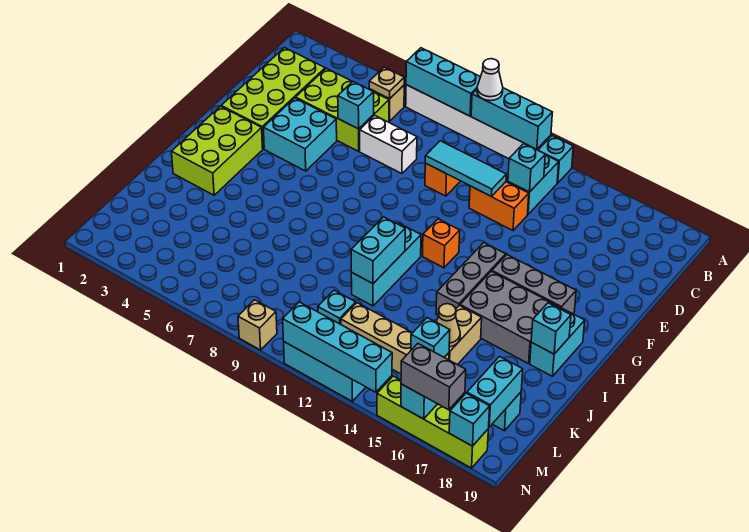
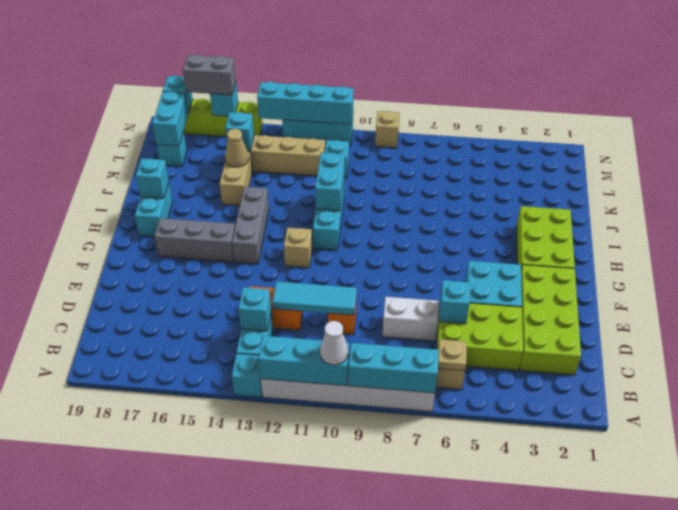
orange brick G12 level 1 -> tan brick G12 level 1
grey brick H15:I17 level 1 -> none

